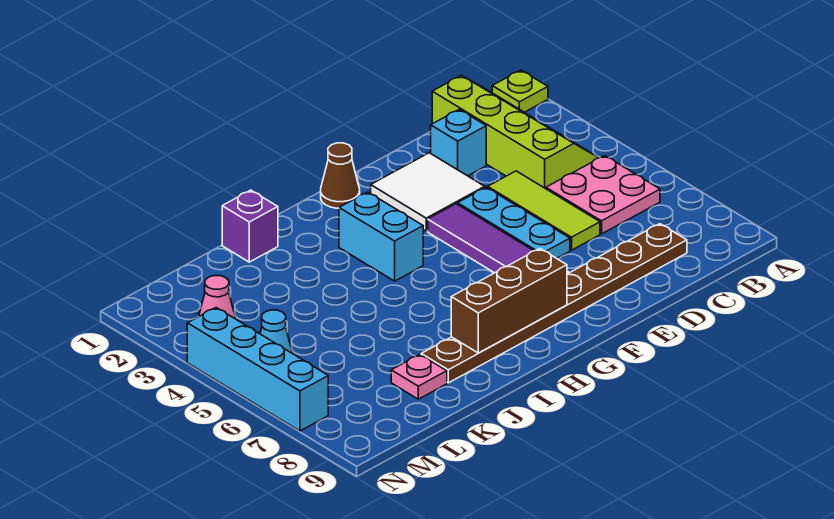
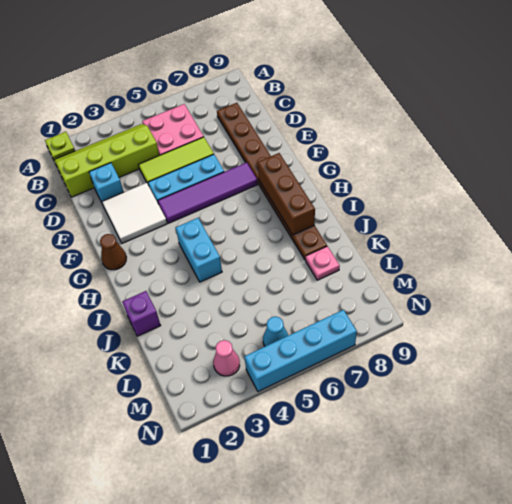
cyan brick H3:H4 level 1 -> cyan brick H4:I4 level 1

